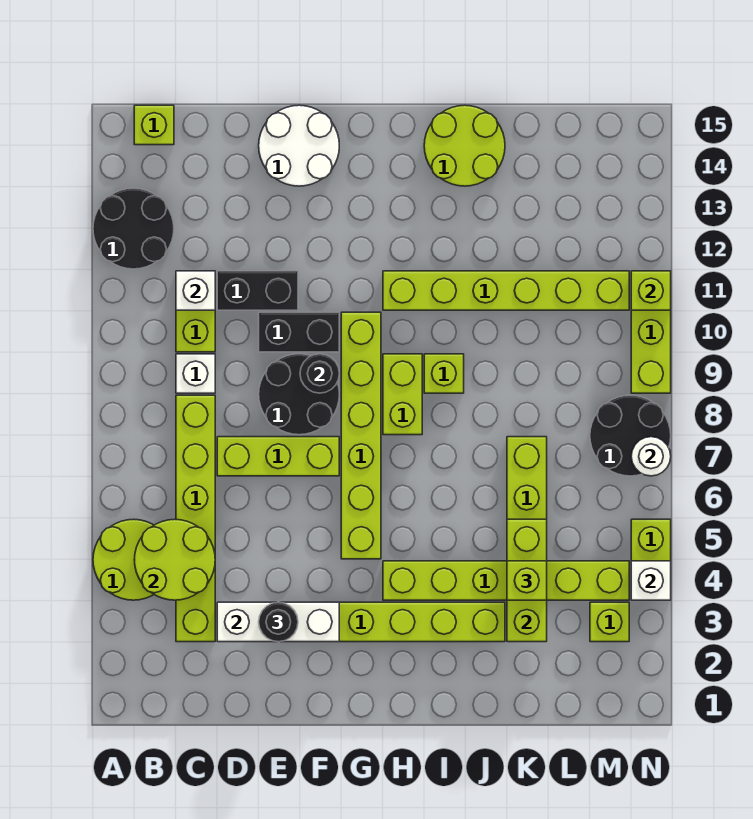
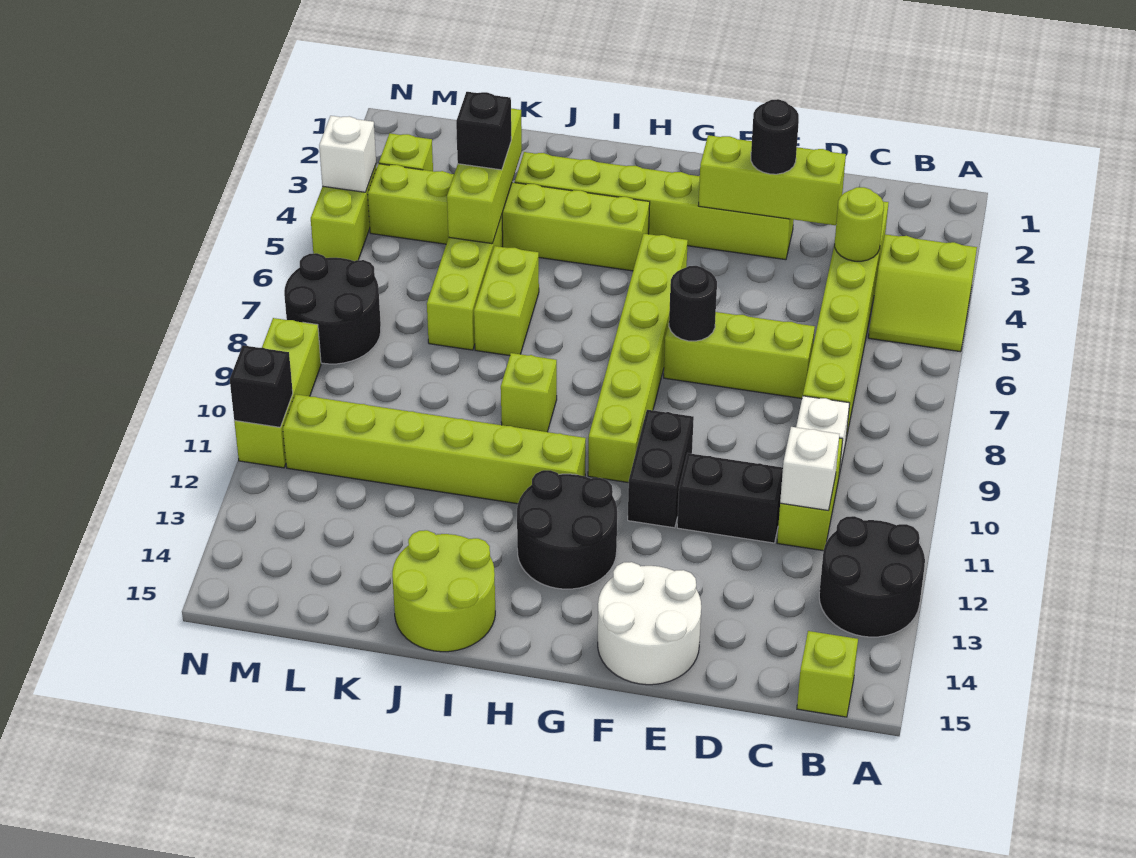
lime round brick A4:B5 level 1 -> lime slope A4:B5 level 1 top 4
lime round brick B4:C5 level 2 -> lime round brick C4 level 2
white brick D3:F3 level 2 -> lime brick D3:F3 level 2
black round brick E8:F9 level 1 -> black round brick G12:H13 level 1
black brick E10:F10 level 1 -> black brick F10:F11 level 1
black round brick F9 level 2 -> black round brick F7 level 2
lime brick H8:H9 level 1 -> lime brick J6:J7 level 1
lime brick K4 level 3 -> black brick K4 level 3
white round brick N7 level 2 -> none
lime brick N11 level 2 -> black brick N11 level 2

